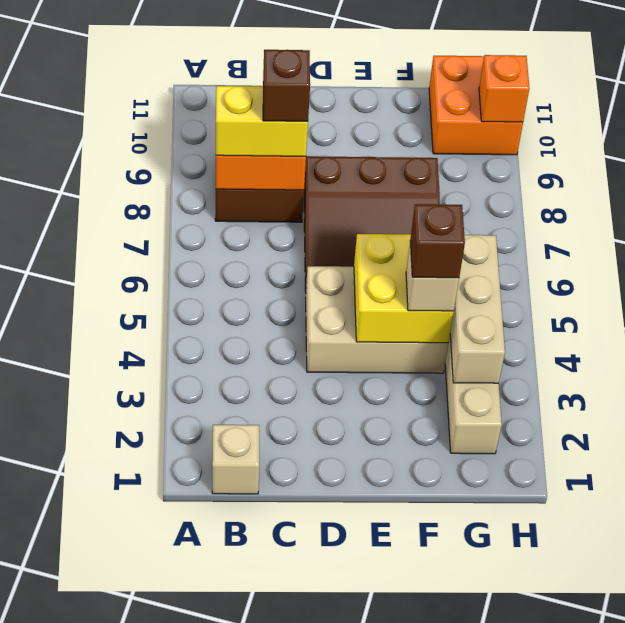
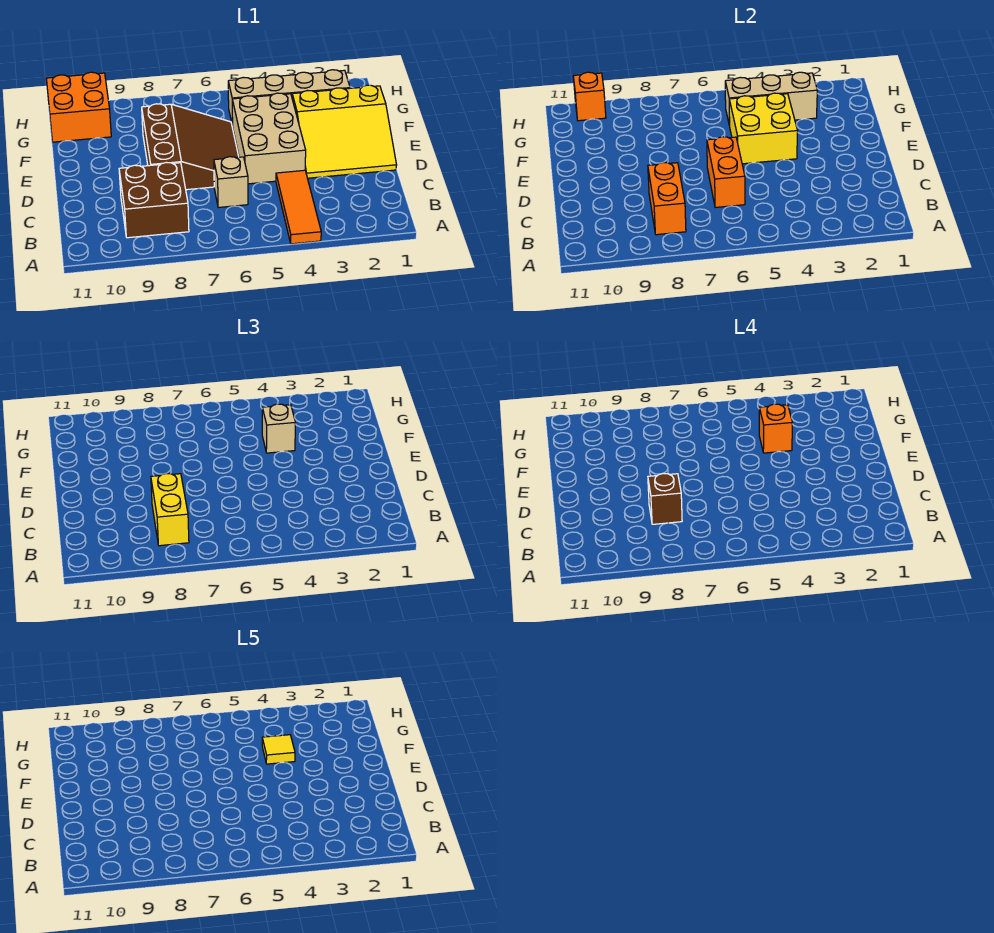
none -> orange tile A4:C4 level 1
tan brick B1 level 1 -> tan brick C6 level 1
none -> orange brick C6:D6 level 2
none -> yellow slope D1:F3 level 1 top F
brown brick F4 level 4 -> orange brick F4 level 4
none -> yellow tile F4 level 5

